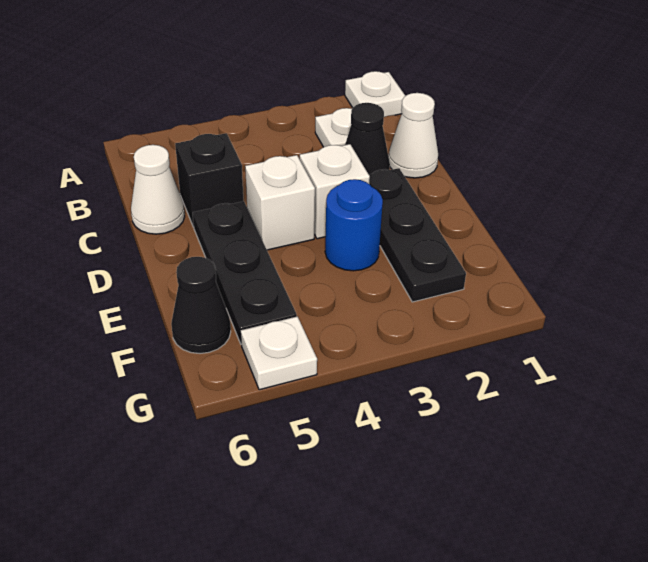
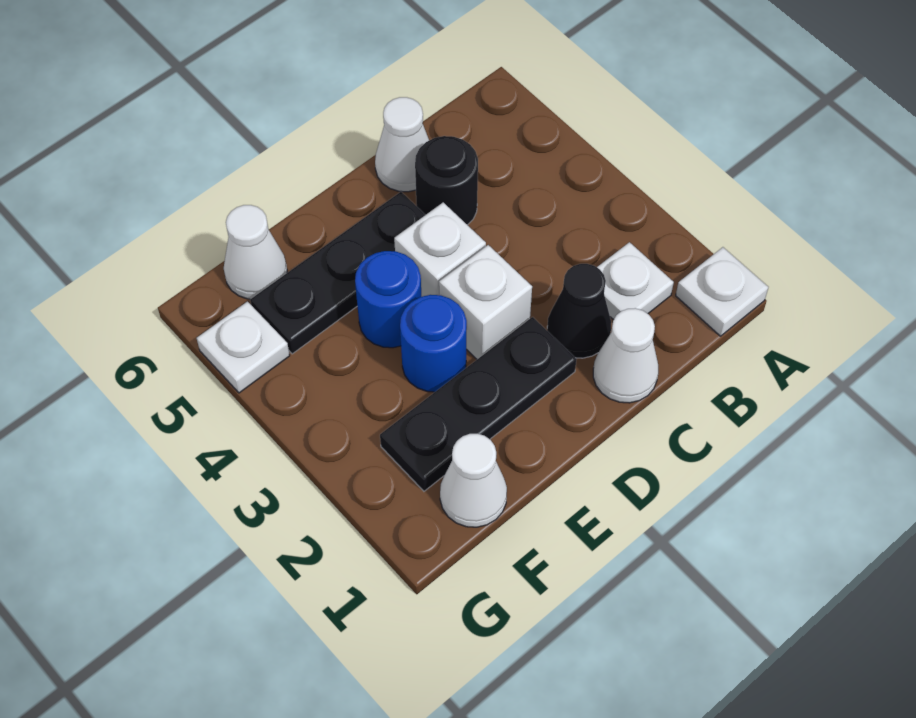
black brick C5 level 1 -> black round brick C5 level 1
none -> blue round brick E4 level 1
none -> white cone F1 level 1
black cone F6 level 1 -> white cone F6 level 1

